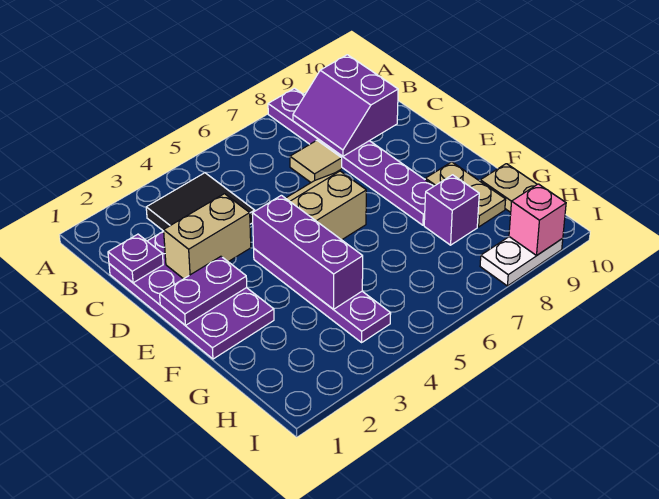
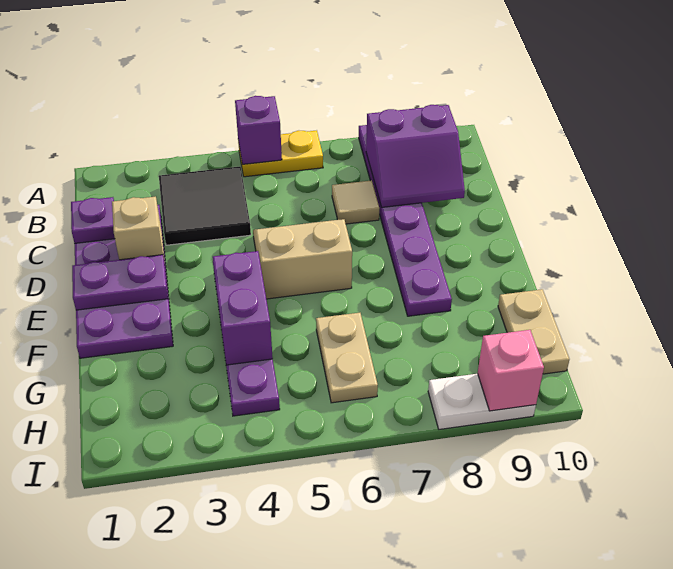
none -> yellow plate A5:A6 level 1
purple slope B8:C9 level 2 top 9 -> purple slope B8:C9 level 2 top B
tan brick D2:D3 level 2 -> tan brick D2 level 2
purple brick E4:G4 level 2 -> purple brick F4:G4 level 2
tan plate F9:G9 level 1 -> tan plate G6:H6 level 1
purple brick G8 level 1 -> purple brick A5 level 2

